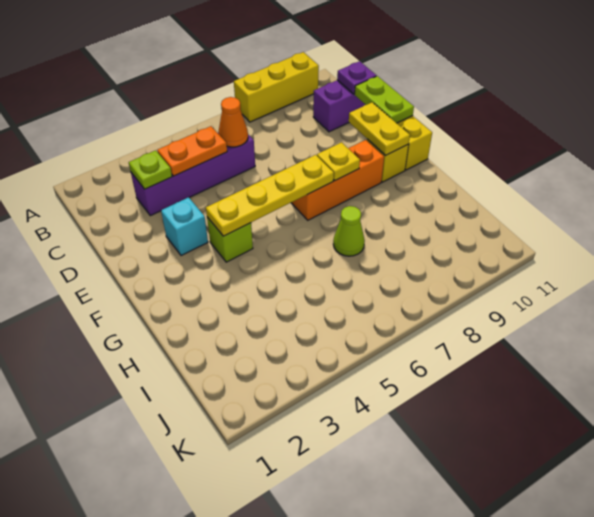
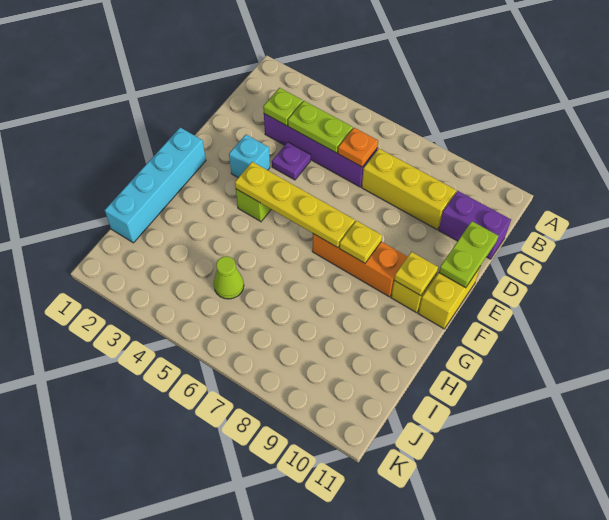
yellow brick A8:A10 level 1 -> yellow brick C7:C9 level 1
orange plate C4:C5 level 2 -> lime plate C4:C5 level 2
orange cone C6 level 2 -> orange plate C6 level 2
purple plate C11 level 2 -> purple plate D4 level 1
yellow plate E10:F10 level 2 -> yellow plate F10 level 2
none -> cyan brick F1:I1 level 1
lime cone H7 level 1 -> lime cone I5 level 1

